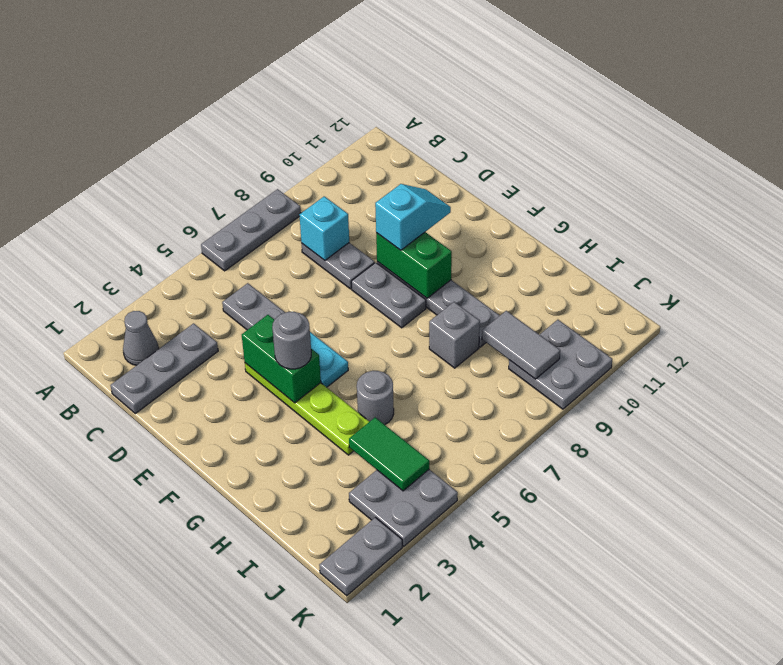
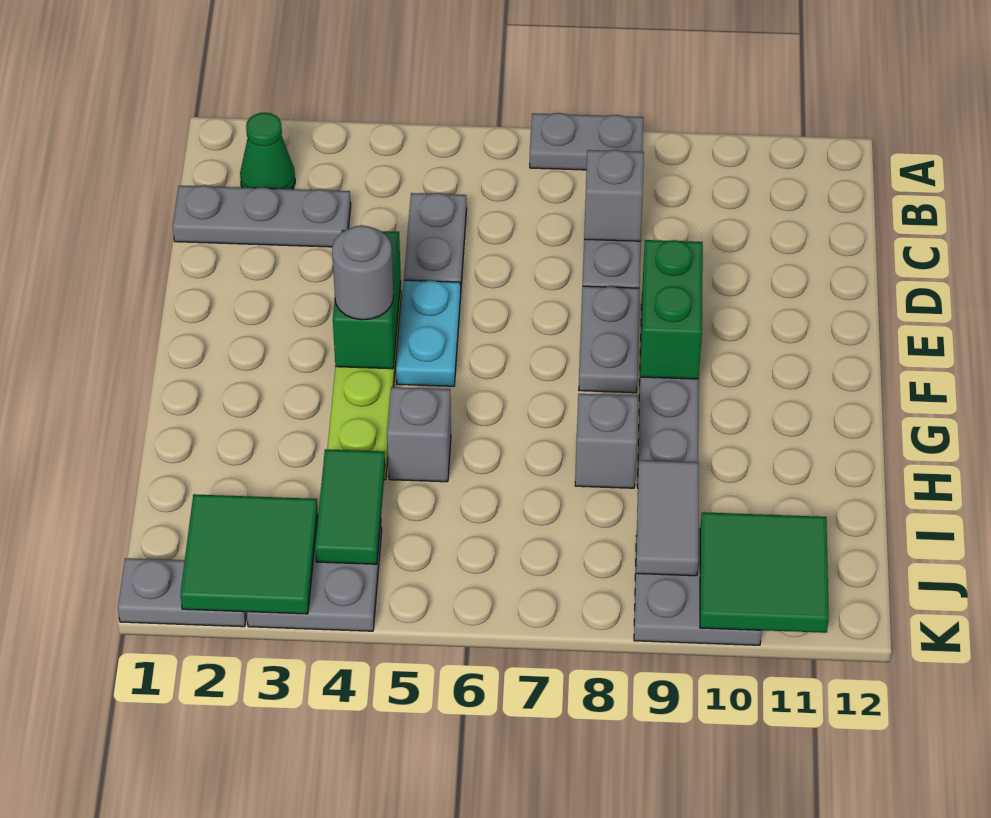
grey plate A6:A8 level 1 -> grey plate A7:A8 level 1
grey cone B2 level 1 -> green cone B2 level 1
cyan brick C8 level 2 -> grey brick C8 level 2
cyan slope E9:E10 level 3 top 9 -> none
grey round brick H5 level 1 -> grey brick H5 level 1
none -> green tile J2:K3 level 2
none -> green tile J10:K11 level 2

